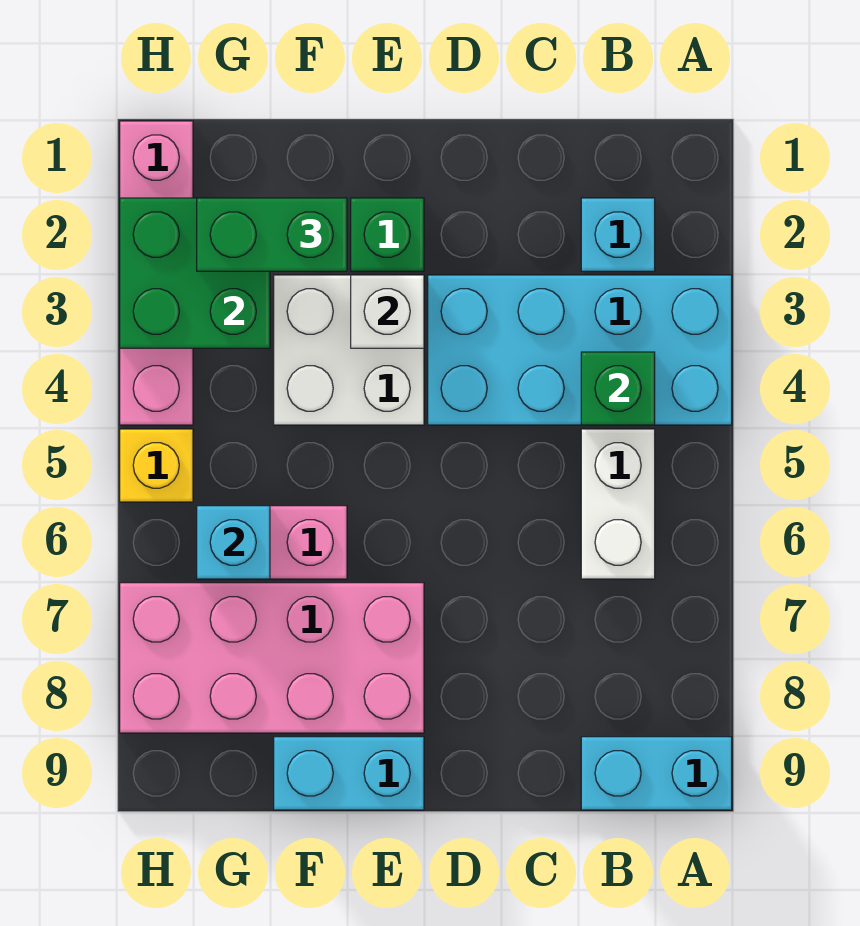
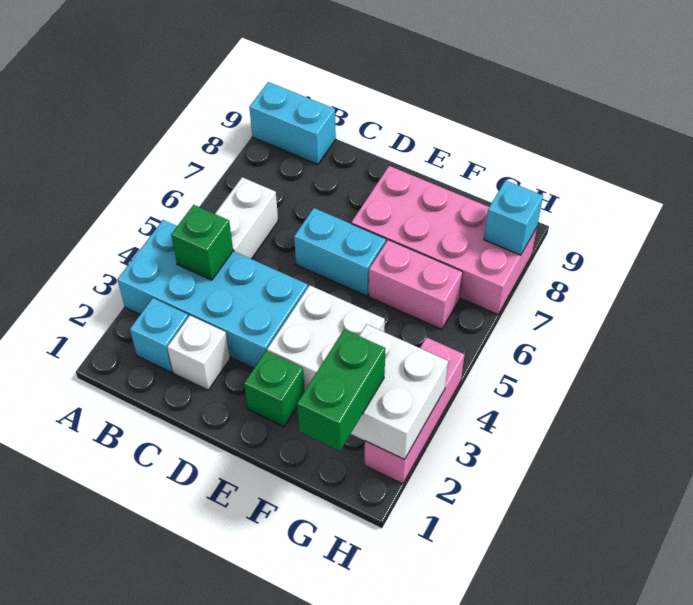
white brick E3 level 2 -> white brick C2 level 1
cyan brick E9:F9 level 1 -> cyan brick D6:E6 level 1
green brick F2:G2 level 3 -> green brick G1:G2 level 3
green brick G2:H3 level 2 -> white brick G2:H3 level 2
cyan brick G6 level 2 -> cyan brick H8 level 2
pink brick H1:H4 level 1 -> pink brick H2:H4 level 1
yellow brick H5 level 1 -> none

